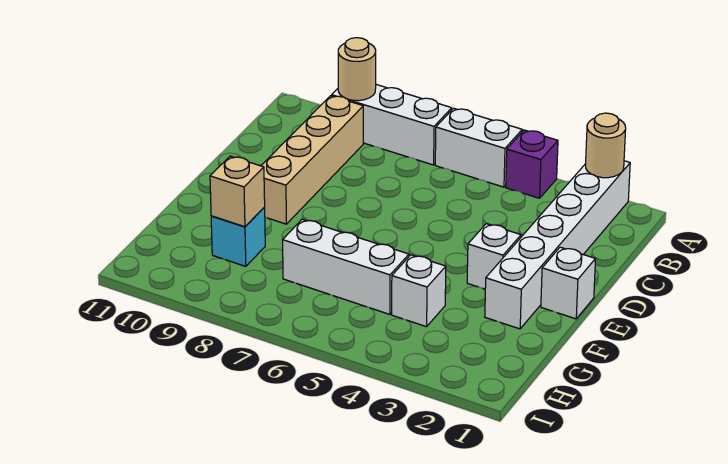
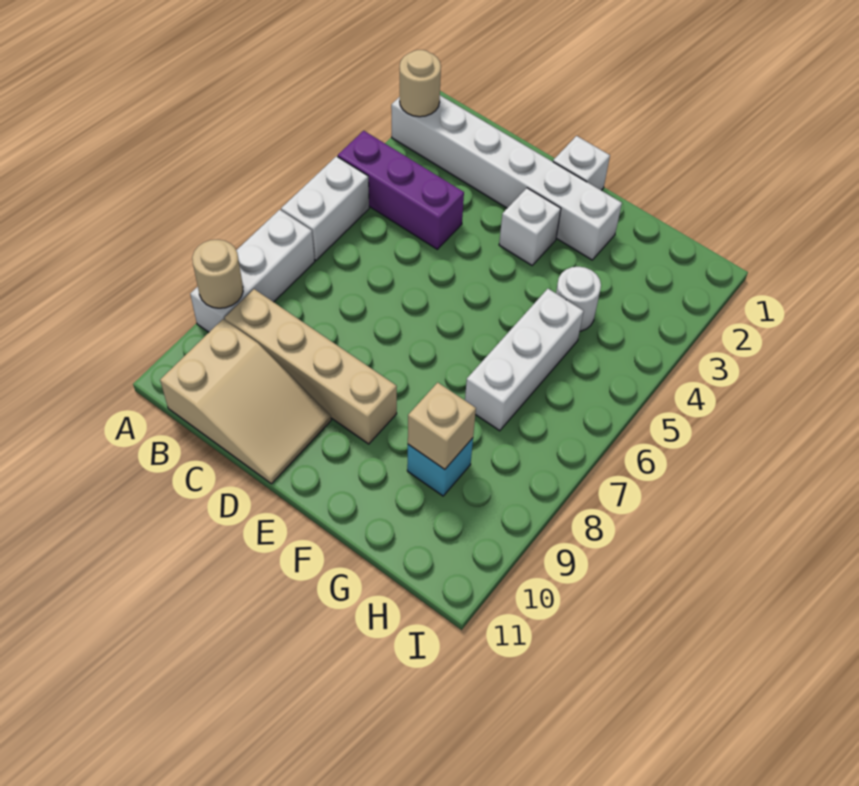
purple brick A4 level 1 -> purple brick A4:C4 level 1
none -> tan slope B10:D11 level 1 top B
white brick G4 level 1 -> white round brick G4 level 1

